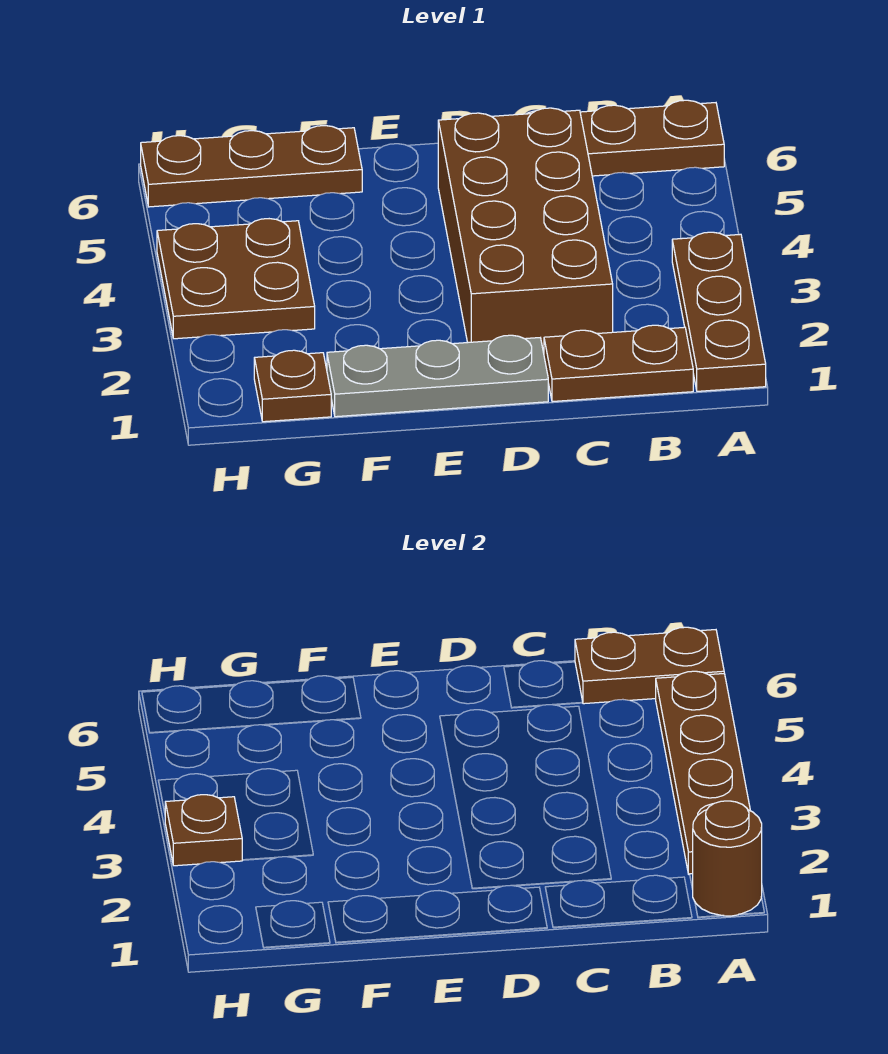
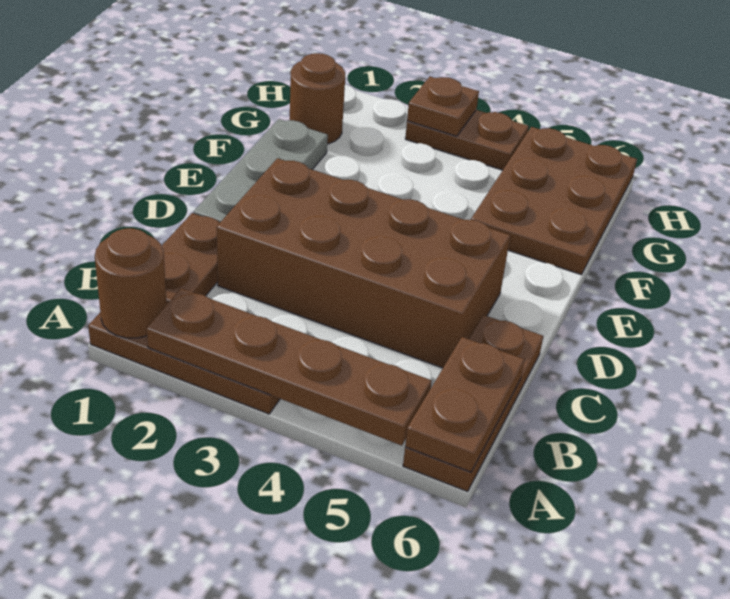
brown plate F6:H6 level 1 -> brown plate F5:H6 level 1
brown plate G1 level 1 -> brown round brick G1 level 1
brown plate G3:H4 level 1 -> brown plate H3:H4 level 1

